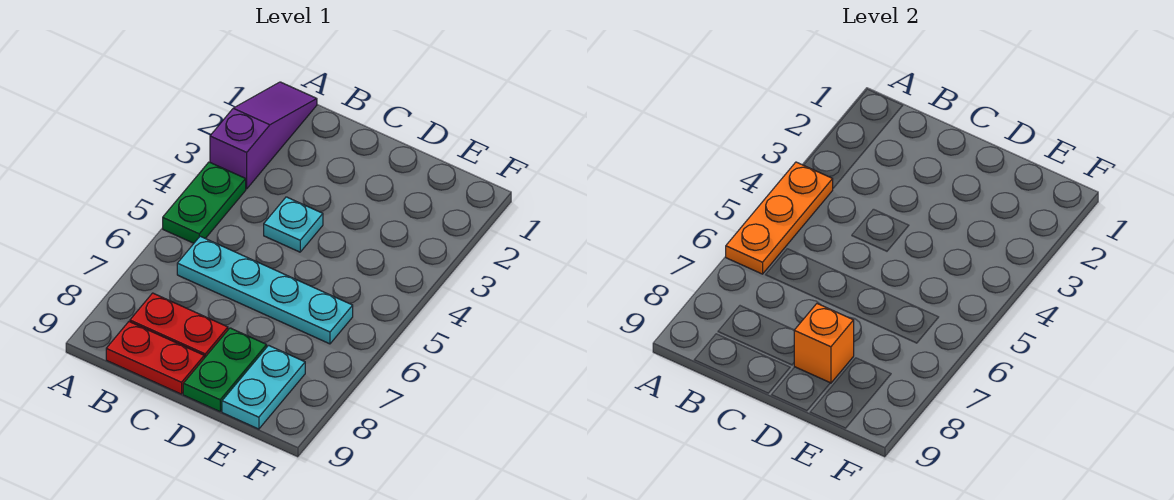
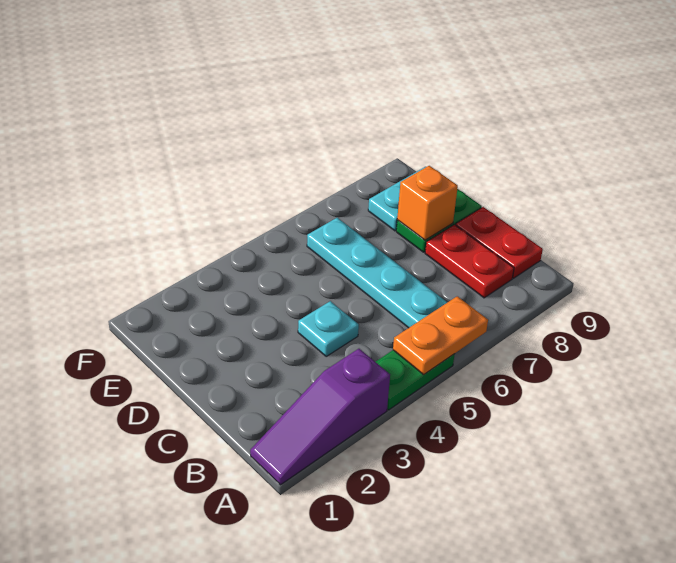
orange plate A4:A6 level 2 -> orange plate A5:A6 level 2

